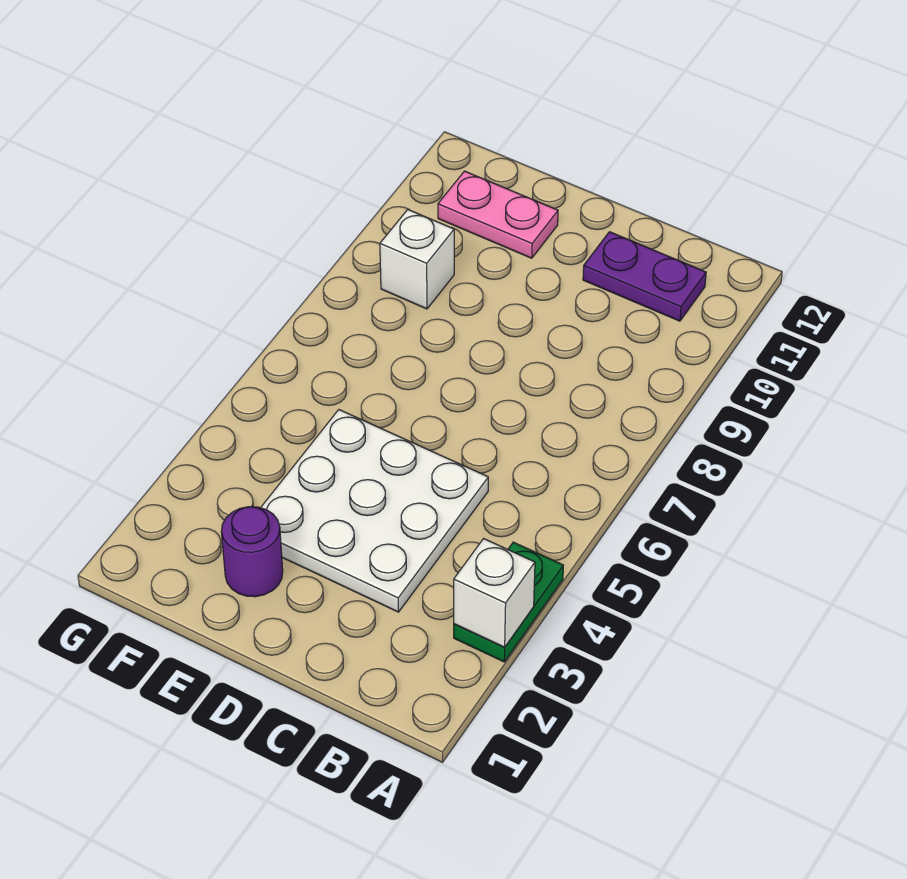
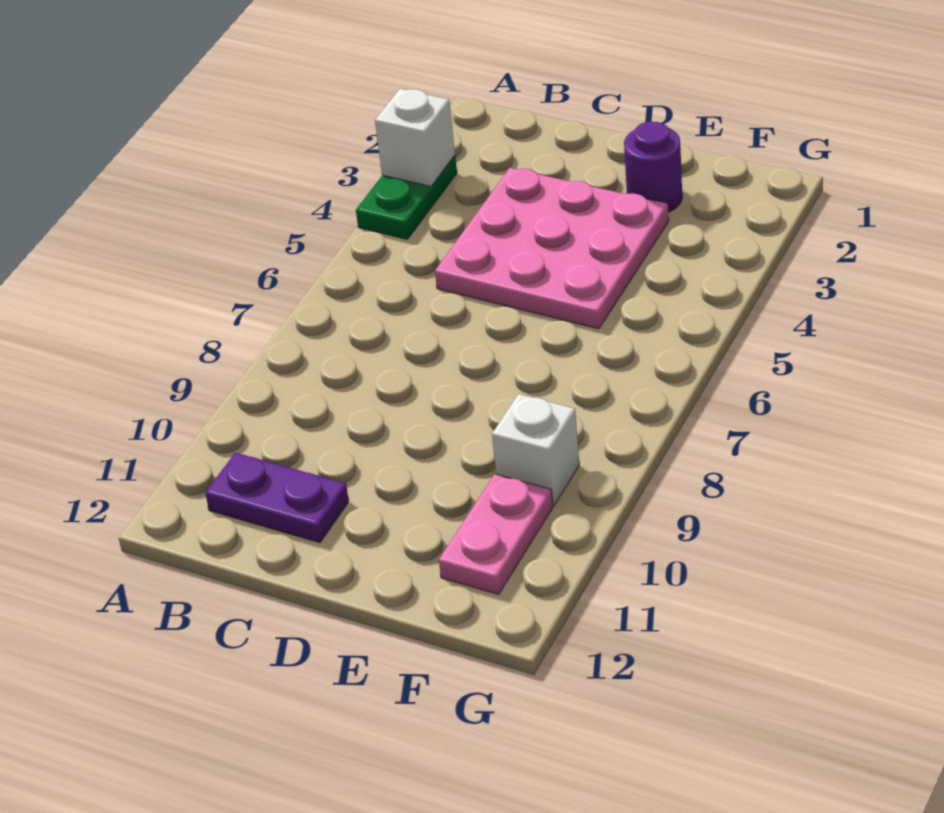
white plate C3:E5 level 1 -> pink plate C3:E5 level 1
pink plate E11:F11 level 1 -> pink plate F10:F11 level 1

